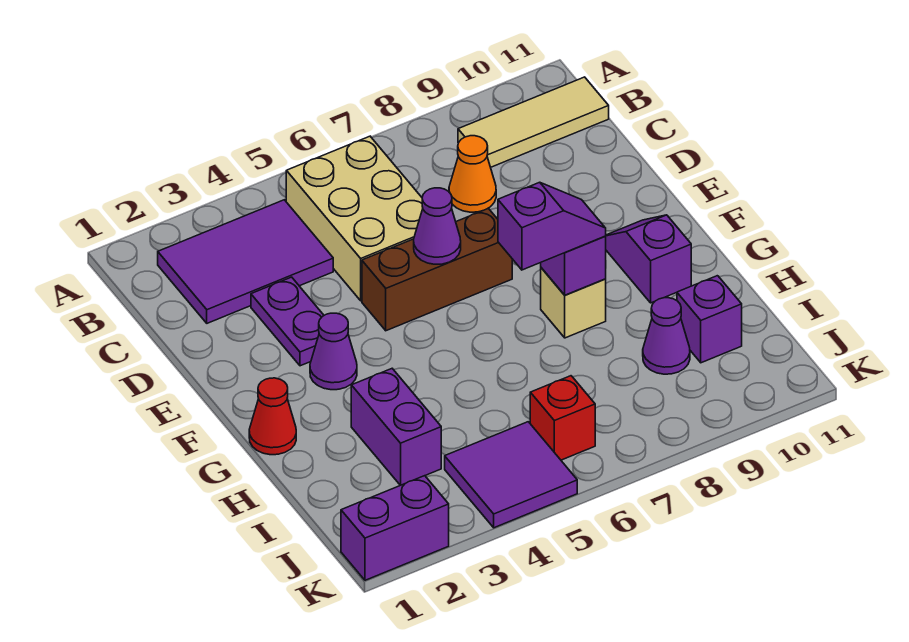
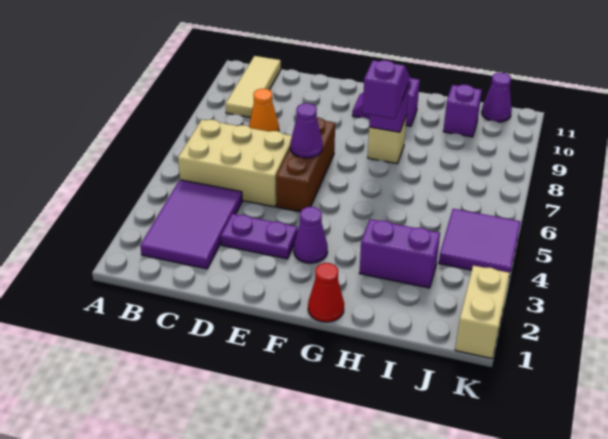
purple cone I9 level 1 -> purple cone J11 level 1
red brick J6 level 1 -> none
purple brick K1:K2 level 1 -> tan brick K1:K2 level 1

